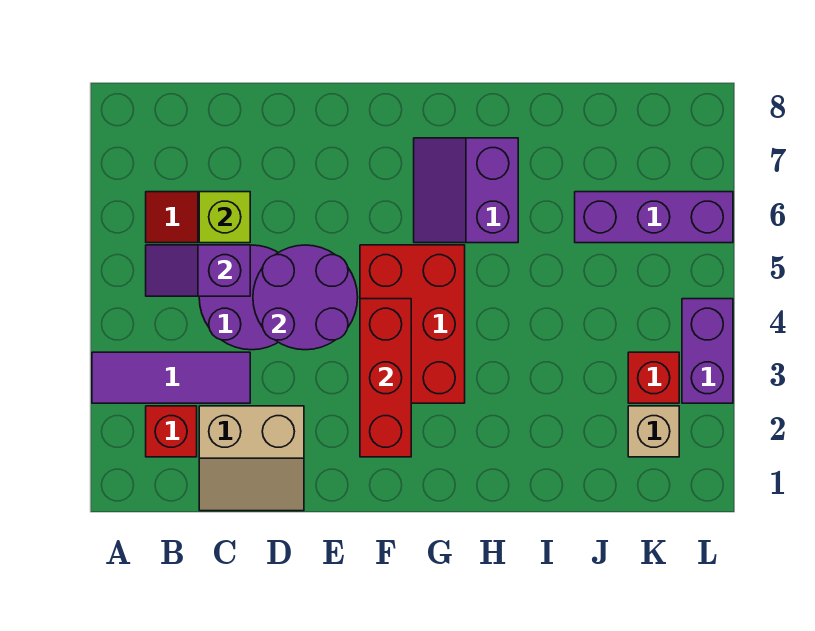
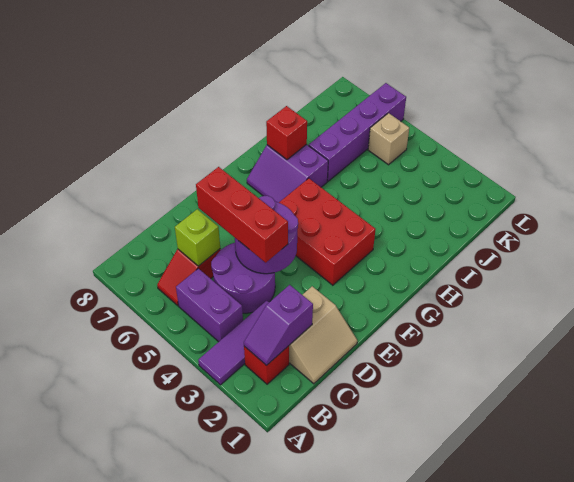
purple slope B5:C5 level 2 top C -> purple slope B2:C2 level 2 top C
red brick F2:F4 level 2 -> red brick D4:D6 level 3
purple brick J6:L6 level 1 -> purple brick I6:L6 level 1
tan brick K2 level 1 -> tan brick K5 level 1
red brick K3 level 1 -> red brick H7 level 2
purple brick L3:L4 level 1 -> purple brick B4:B5 level 1

